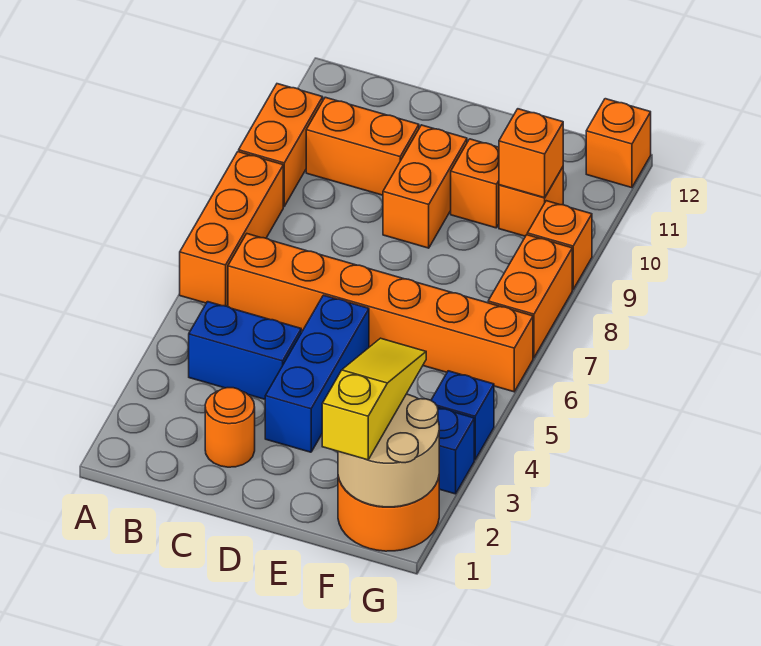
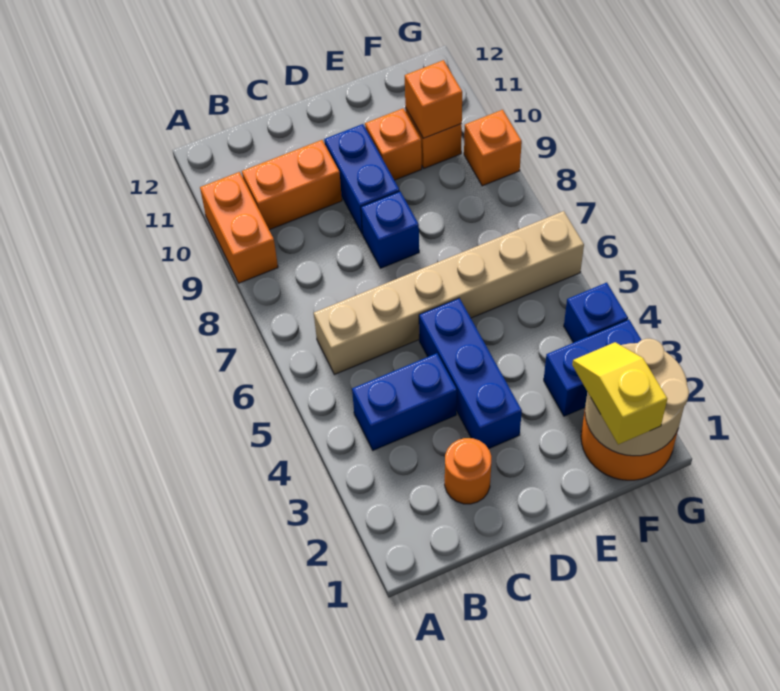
orange brick A6:A8 level 1 -> none
orange brick B6:G6 level 1 -> tan brick B6:G6 level 1
none -> blue brick D8 level 1
orange brick D9:D10 level 1 -> blue brick D9:D10 level 1
yellow slope F1:F3 level 3 top 1 -> yellow slope F1:F2 level 3 top 1
orange brick G7:G8 level 1 -> none
orange brick G12 level 1 -> none

